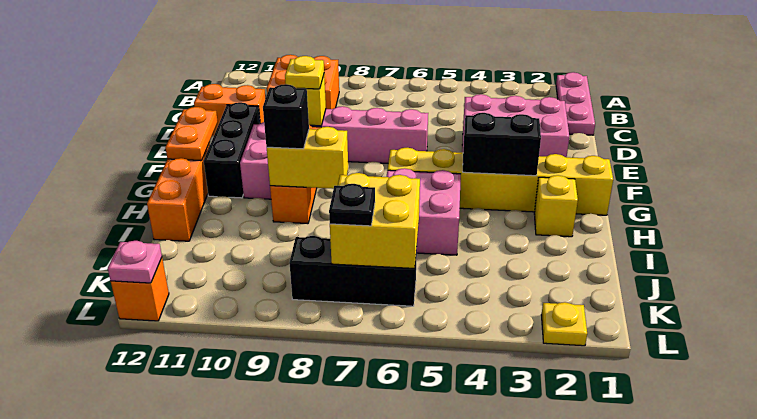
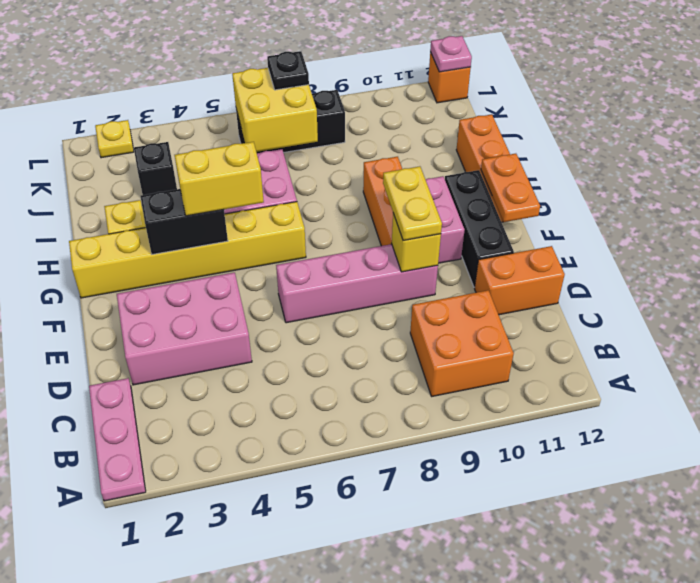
yellow plate E9 level 3 -> yellow plate E9:F9 level 3
yellow brick H8:H9 level 2 -> yellow brick G4:G5 level 3
black brick H9 level 3 -> black brick J3 level 1

